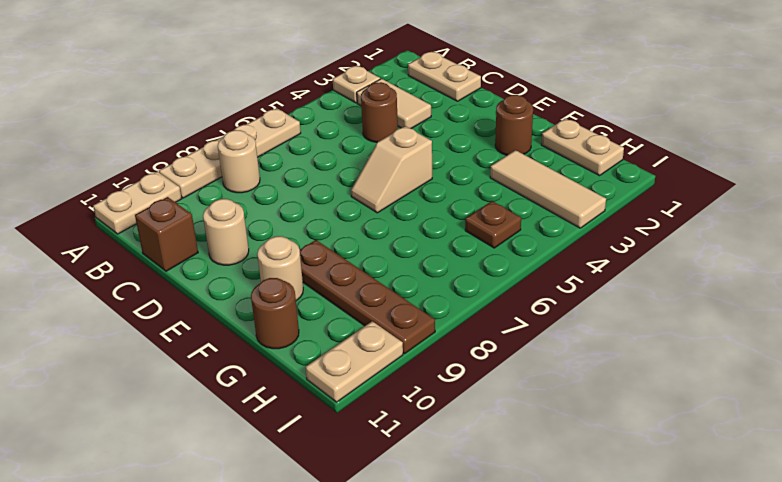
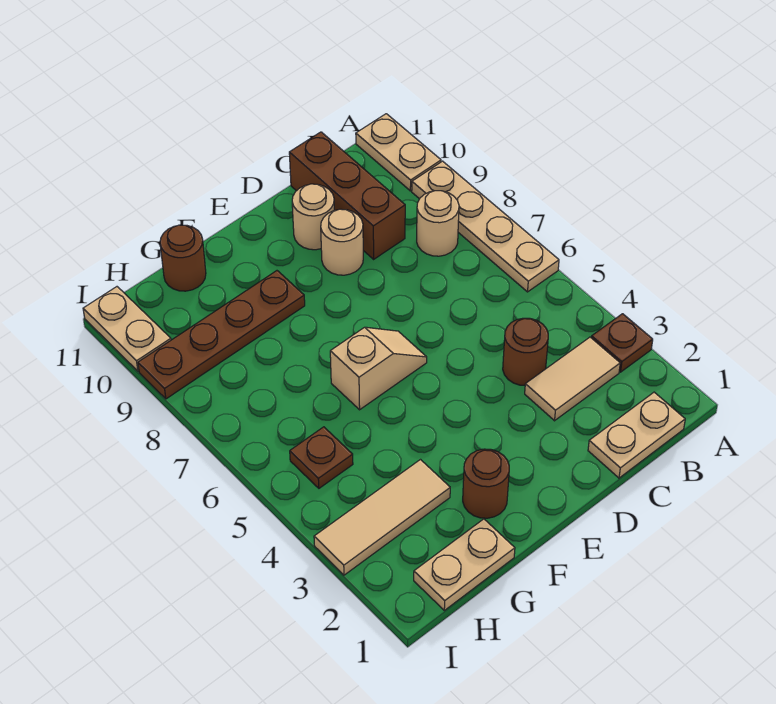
tan plate A3 level 1 -> brown plate A3 level 1
brown brick C11 level 1 -> brown brick C9:C11 level 1
tan slope E5:E6 level 1 top 5 -> tan slope E6:F6 level 1 top F
tan round brick F10 level 1 -> tan round brick D9 level 1

